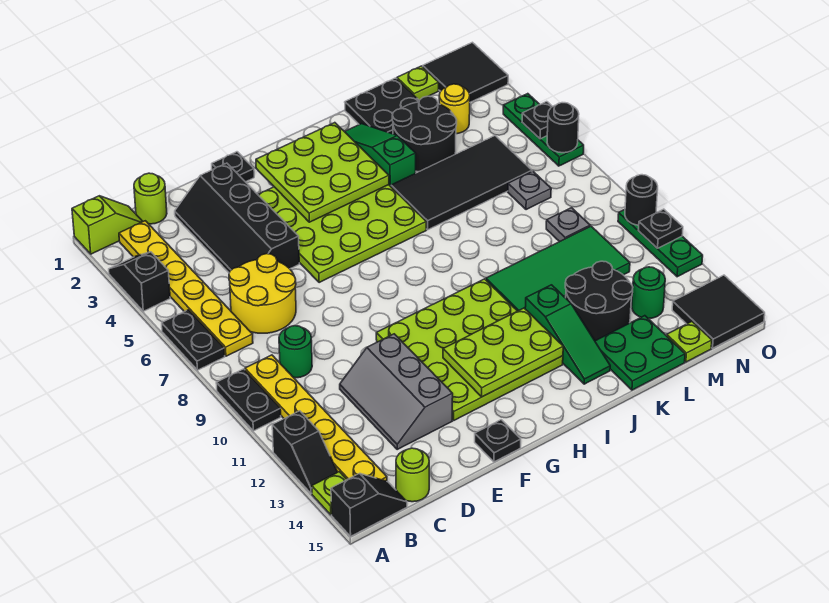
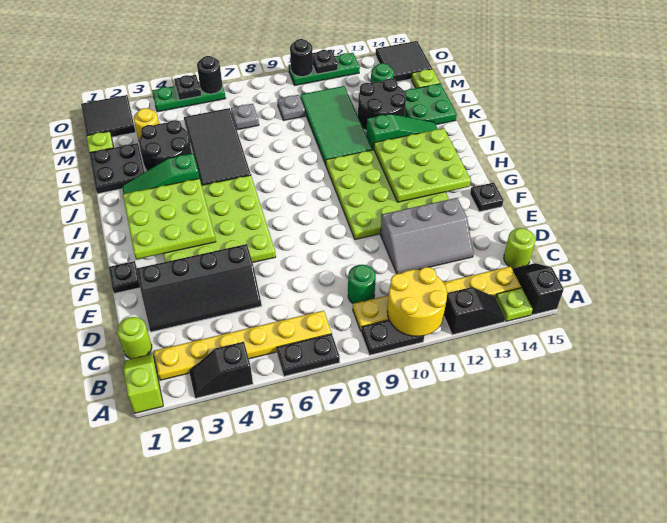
yellow round brick C6:D7 level 1 -> yellow round brick A10:B11 level 2
lime plate G12:I13 level 2 -> lime plate G12:I14 level 2

